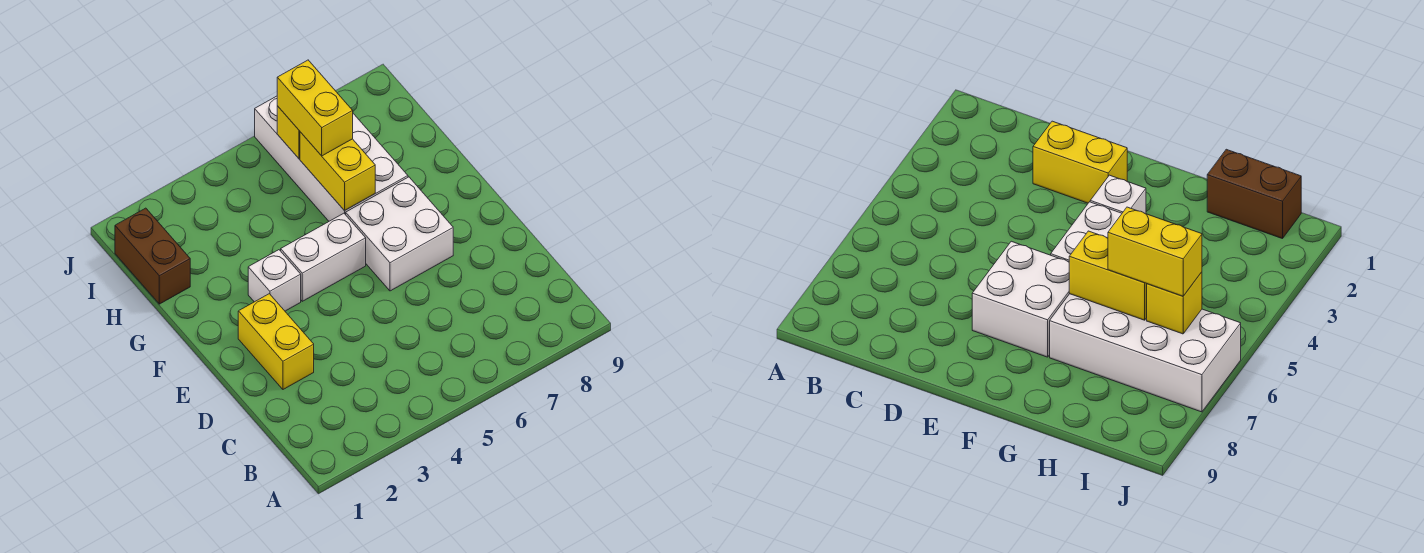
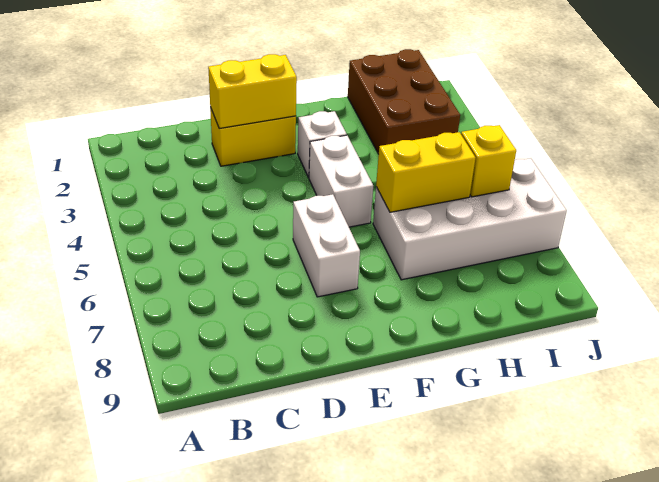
white brick E6:F7 level 1 -> white brick E6:E7 level 1
brown brick H1:I1 level 1 -> brown brick H1:I3 level 1
yellow brick H6:I6 level 3 -> yellow brick D2:E2 level 2

